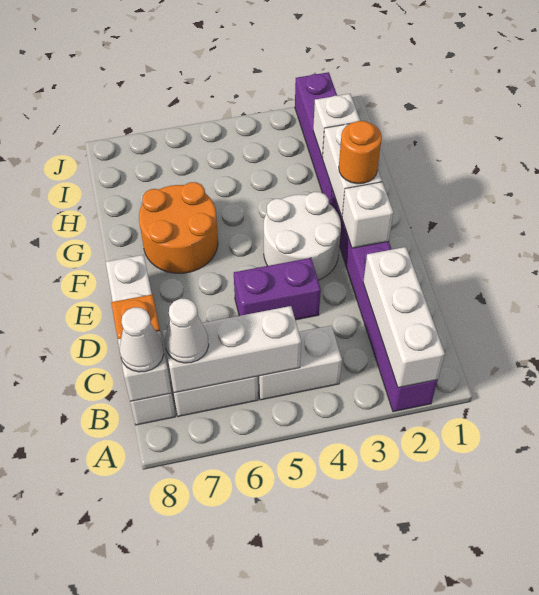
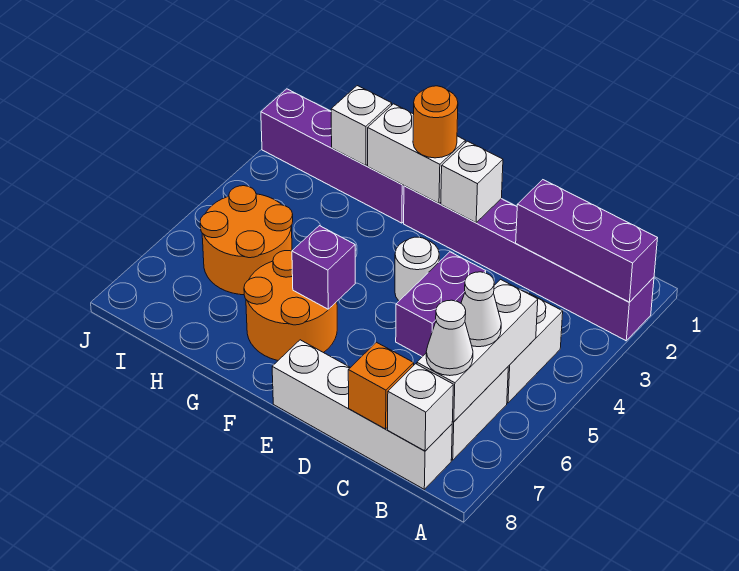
white brick A2:C2 level 2 -> purple brick A2:C2 level 2
white cone B8 level 3 -> white cone B6 level 3
white round brick E3:F4 level 1 -> white round brick E4 level 1
none -> purple brick F6 level 2
none -> orange round brick H5:I6 level 1

